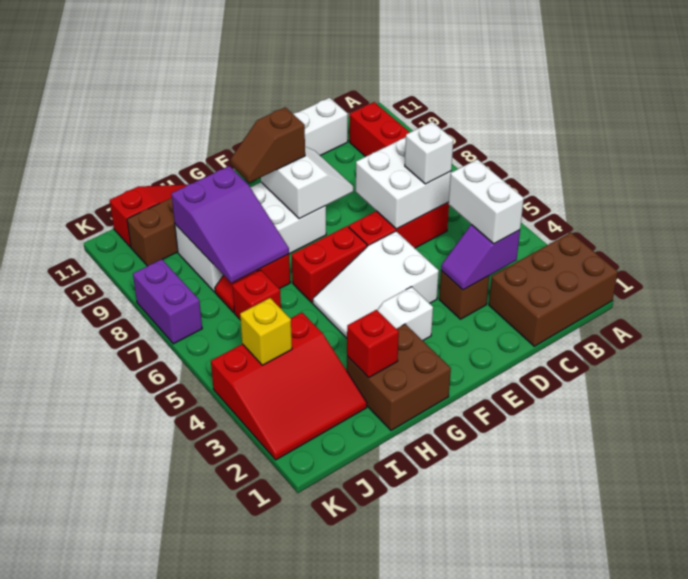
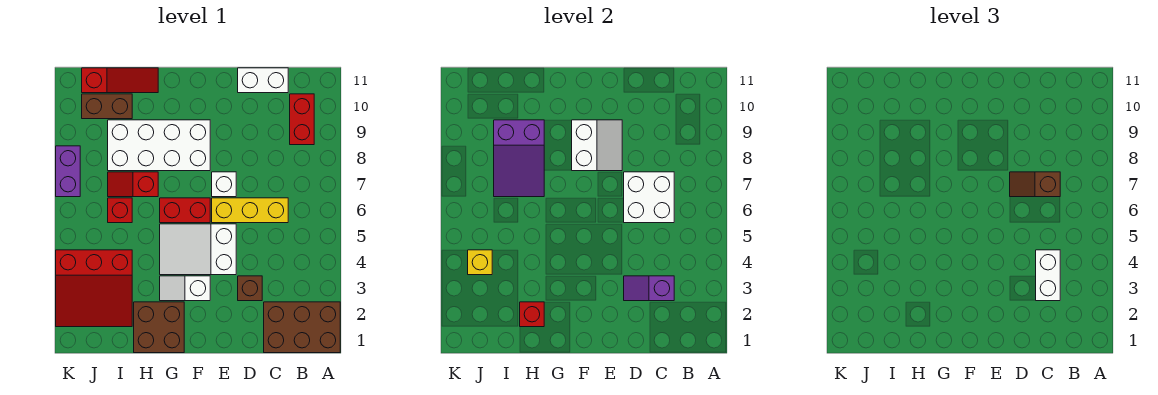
red brick C6:E6 level 1 -> yellow brick C6:E6 level 1
white brick C6 level 3 -> white brick E7 level 1
brown slope F9:G9 level 3 top F -> brown slope C7:D7 level 3 top C

